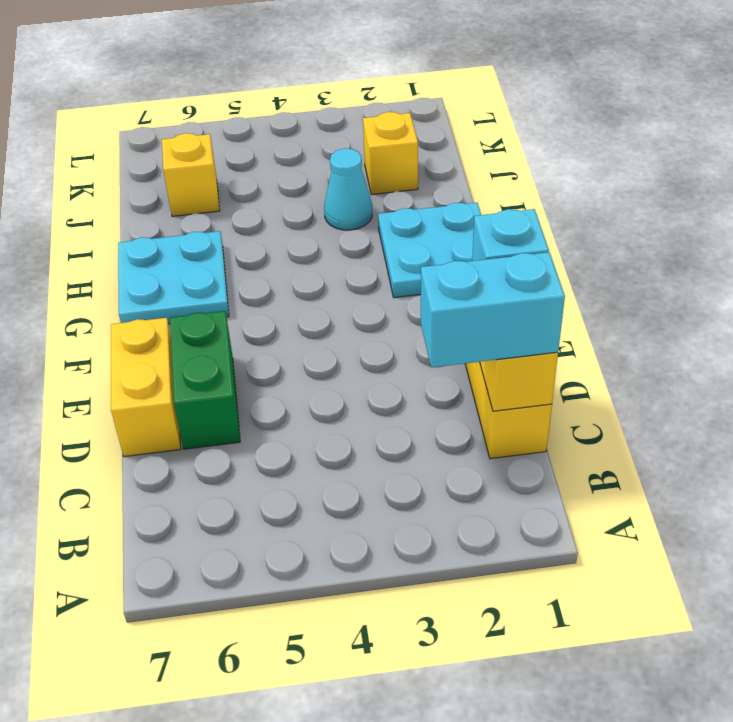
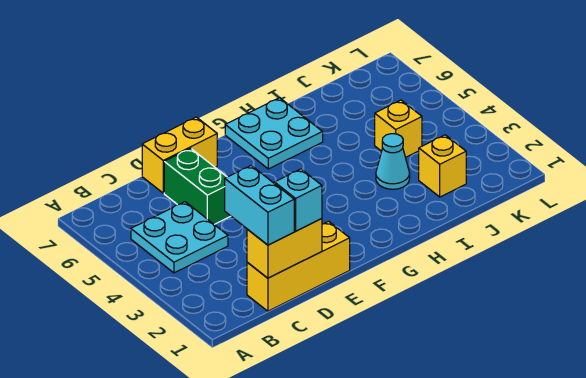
green brick D6:E6 level 1 -> green brick D5:D6 level 1
cyan plate G1:H2 level 1 -> cyan plate B4:C5 level 1
yellow brick J6 level 1 -> yellow brick J4 level 1

